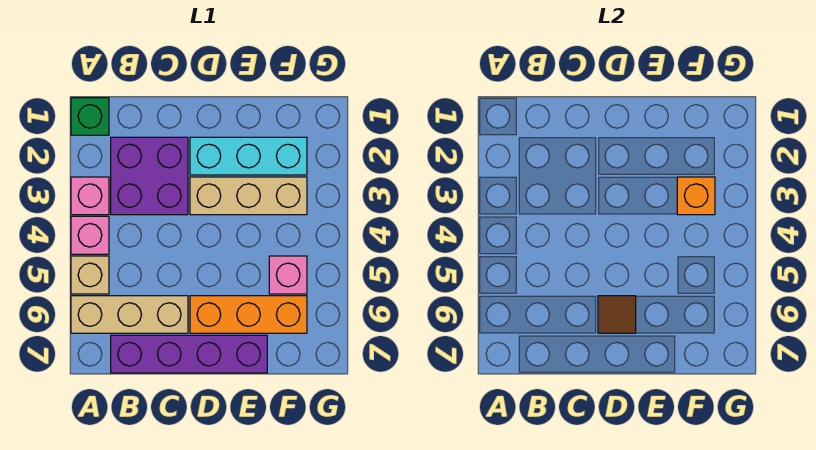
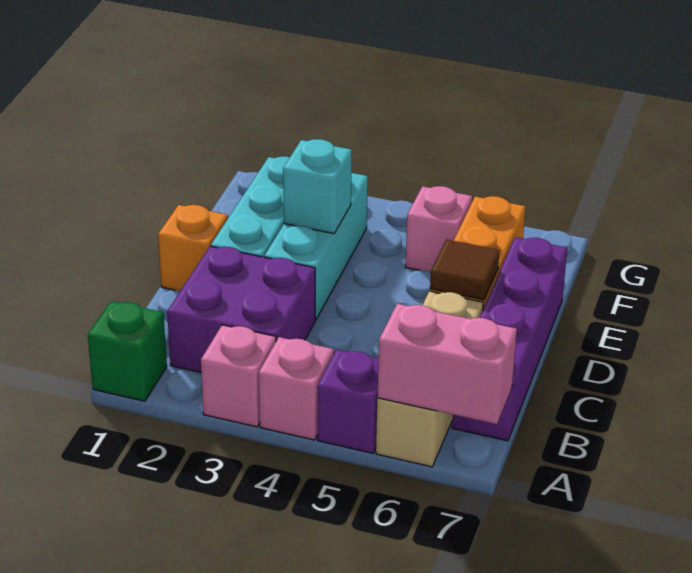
tan brick A5 level 1 -> purple brick A5 level 1
none -> pink brick A6:A7 level 2
tan brick D3:F3 level 1 -> cyan brick D3:F3 level 1
none -> cyan brick E3 level 2
orange brick F3 level 2 -> orange brick D1 level 1

